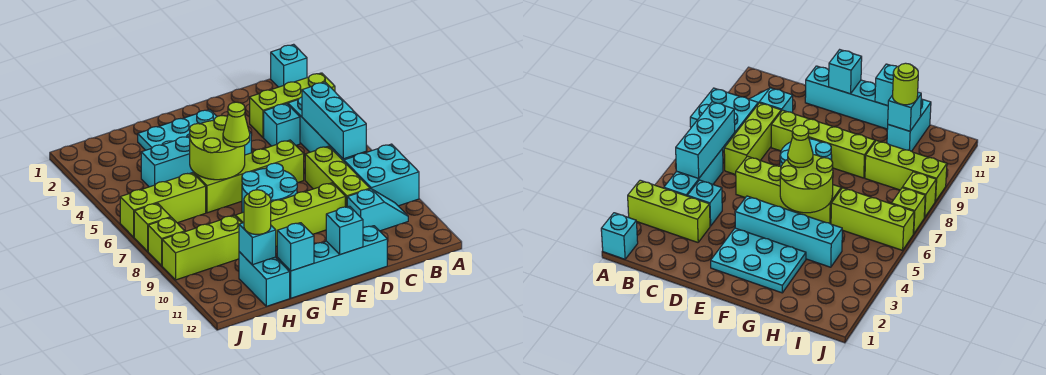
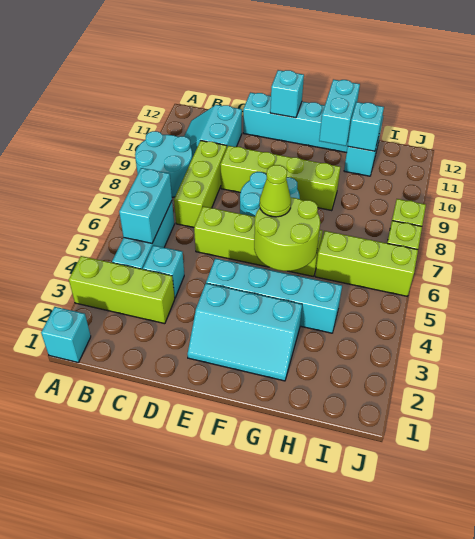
cyan brick A8:B9 level 1 -> cyan round brick A8:B9 level 1
cyan brick B5:B7 level 2 -> cyan brick B5:B6 level 2
cyan slope B10:C10 level 1 top C -> cyan slope B10:C11 level 1 top C
cyan plate E2:G3 level 1 -> cyan slope E2:G3 level 1 top 3
cyan brick G12 level 2 -> cyan brick G11:G12 level 2
lime brick H9:J9 level 1 -> none
lime round brick H11 level 3 -> none

